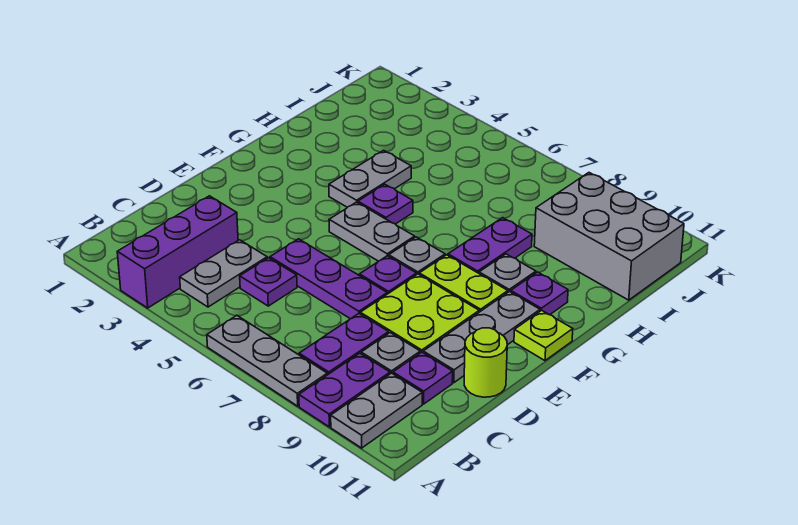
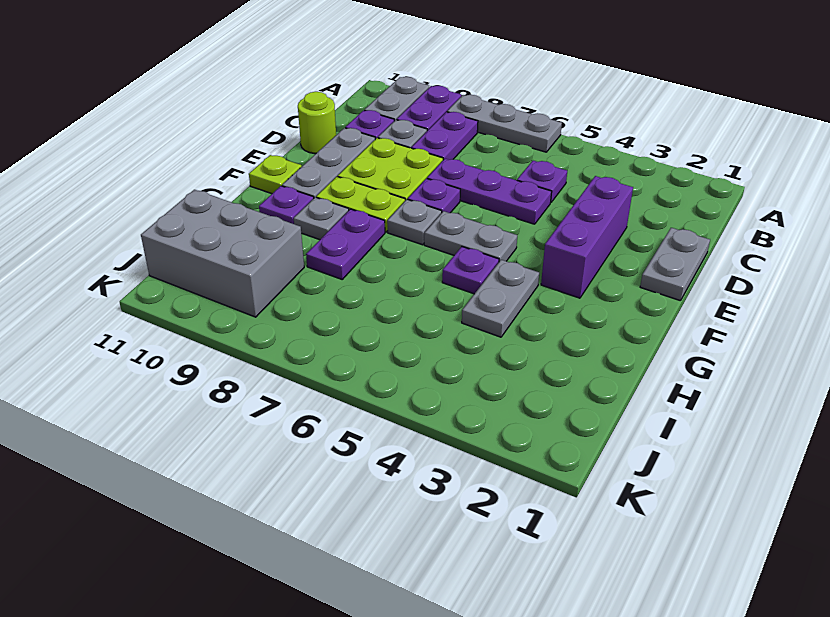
purple brick A3:C3 level 1 -> purple brick D3:F3 level 1
grey plate B4:C4 level 1 -> grey plate D1:E1 level 1

